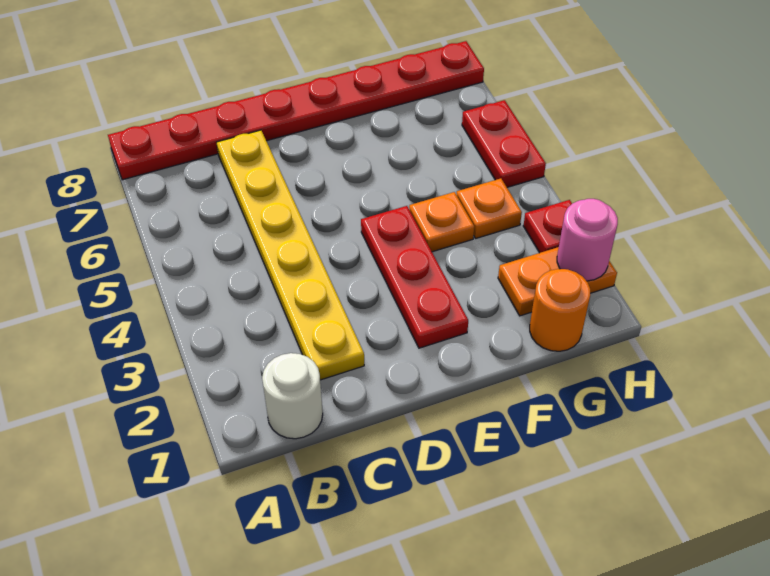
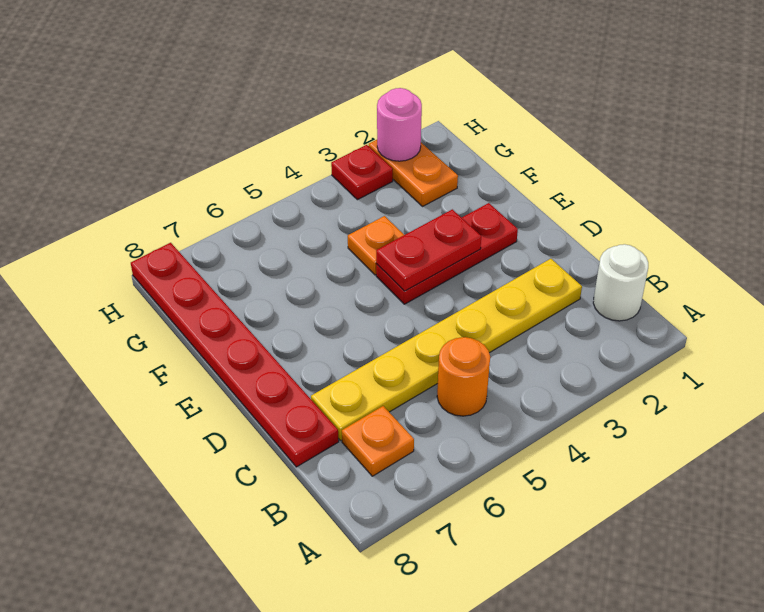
red plate A8:H8 level 1 -> red plate C8:H8 level 1
orange round brick G1 level 1 -> orange round brick B5 level 1
orange plate G4 level 1 -> orange plate B7 level 1
red plate H5:H6 level 1 -> red plate E3:E4 level 2

